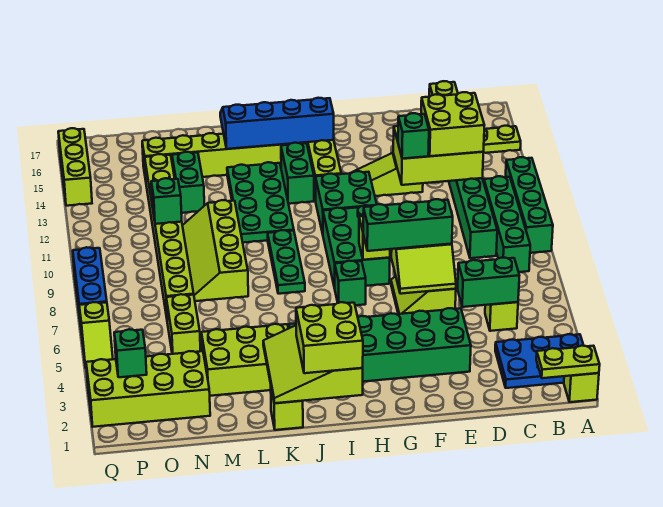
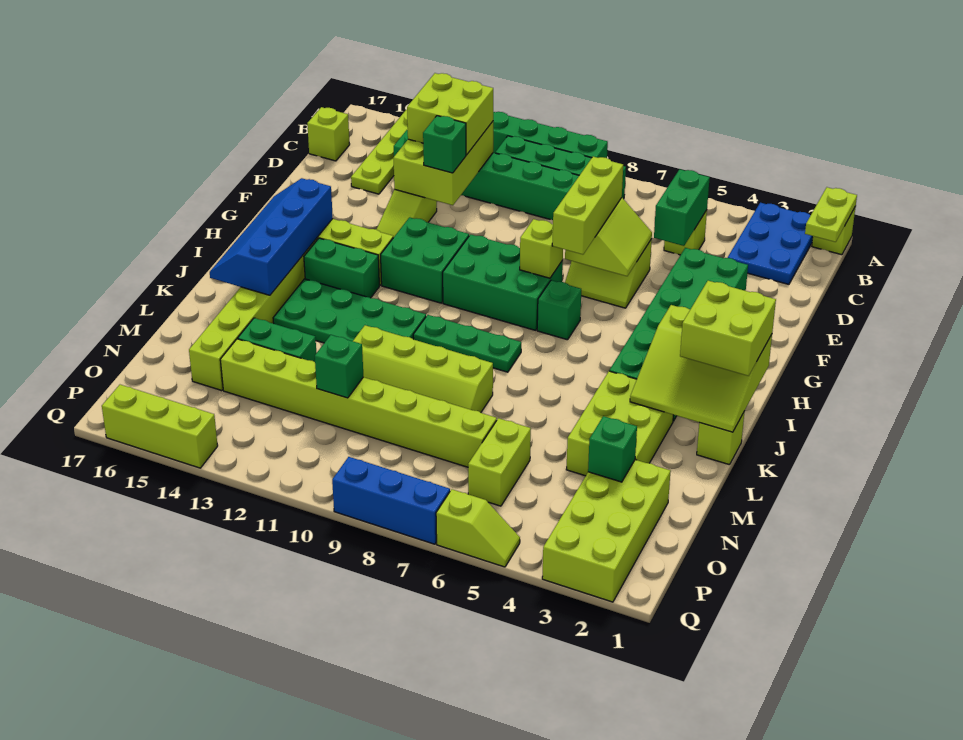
green brick E7:G7 level 3 -> lime brick E7:G7 level 3
lime brick N5:N6 level 1 -> lime brick N6:O6 level 1
green brick P3 level 2 -> green brick N3 level 2

